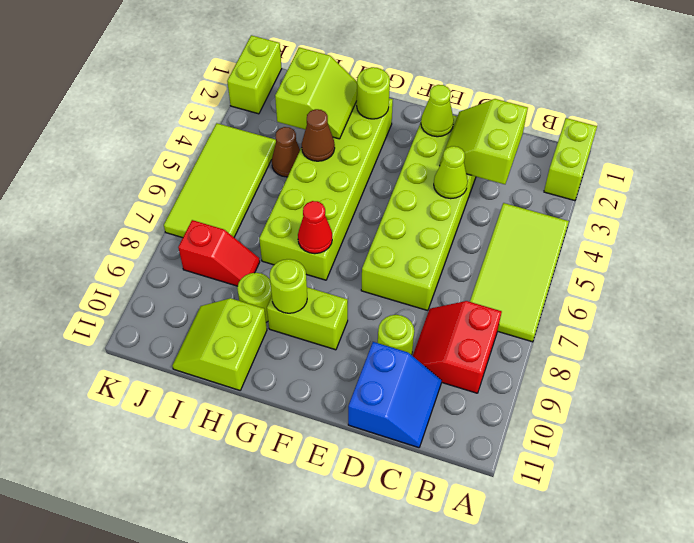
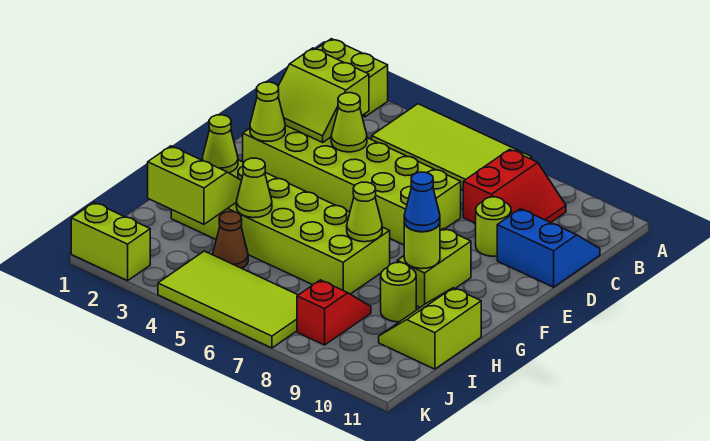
red slope B8:C9 level 1 top B -> red slope B8:C9 level 1 top 8
lime round brick G2 level 2 -> lime cone G2 level 2
red cone G7 level 2 -> lime cone G7 level 2
none -> blue cone G9 level 3
brown cone H4 level 2 -> lime cone H4 level 2
lime slope H10:I11 level 1 top H -> lime slope H10:I11 level 1 top 11

